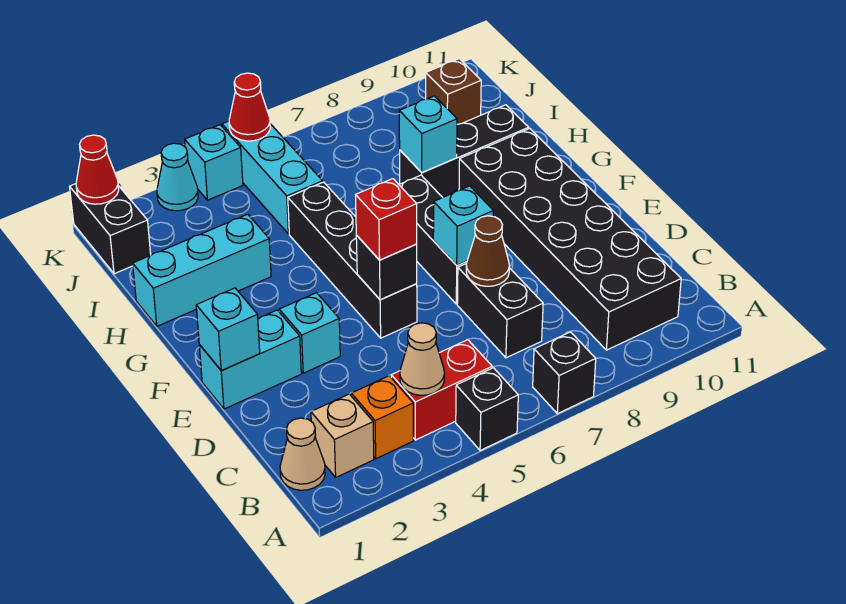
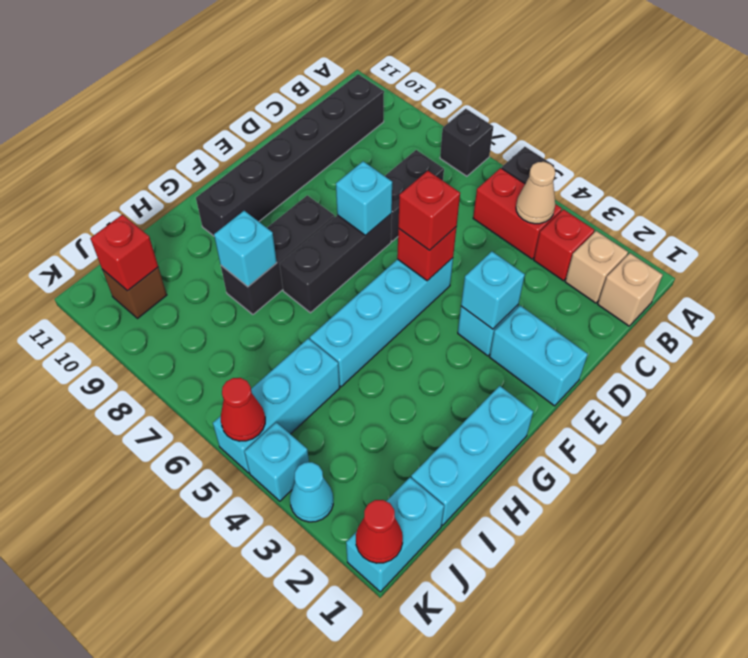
tan cone B1 level 1 -> tan brick B1 level 1
orange brick B3 level 1 -> red brick B3 level 1
black brick B9:G10 level 1 -> black brick B10:G10 level 1
brown cone D7 level 2 -> none
cyan brick E1 level 2 -> cyan brick E3 level 2
black brick E5:H5 level 1 -> cyan brick E5:H5 level 1
black brick E5 level 2 -> red brick E5 level 2
cyan brick H1:H3 level 1 -> cyan brick G1:I1 level 1
black brick H8:H10 level 1 -> black brick F8:H8 level 1
black brick J1:K1 level 1 -> cyan brick J1:K1 level 1
none -> red brick J10 level 2

